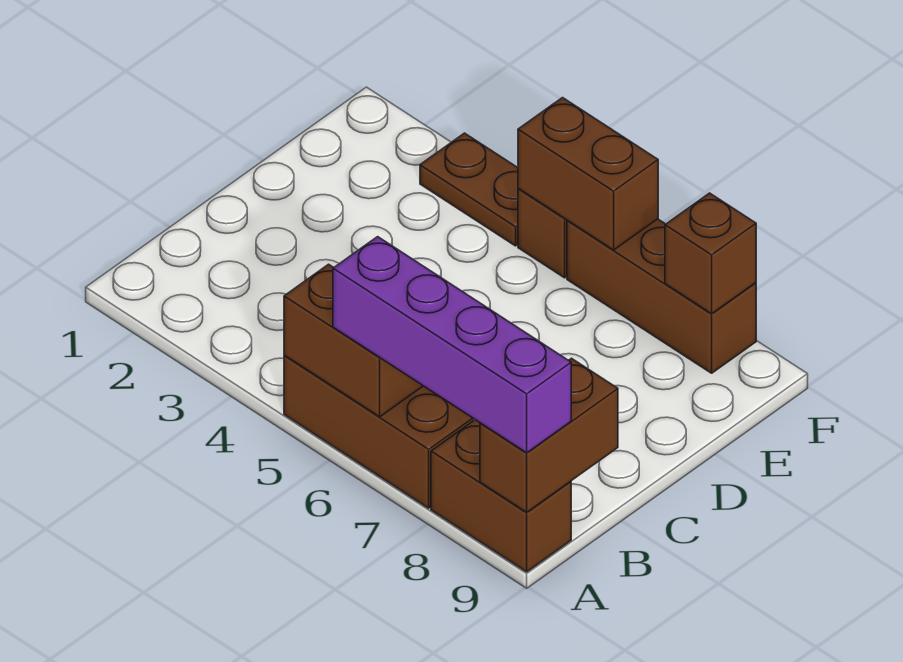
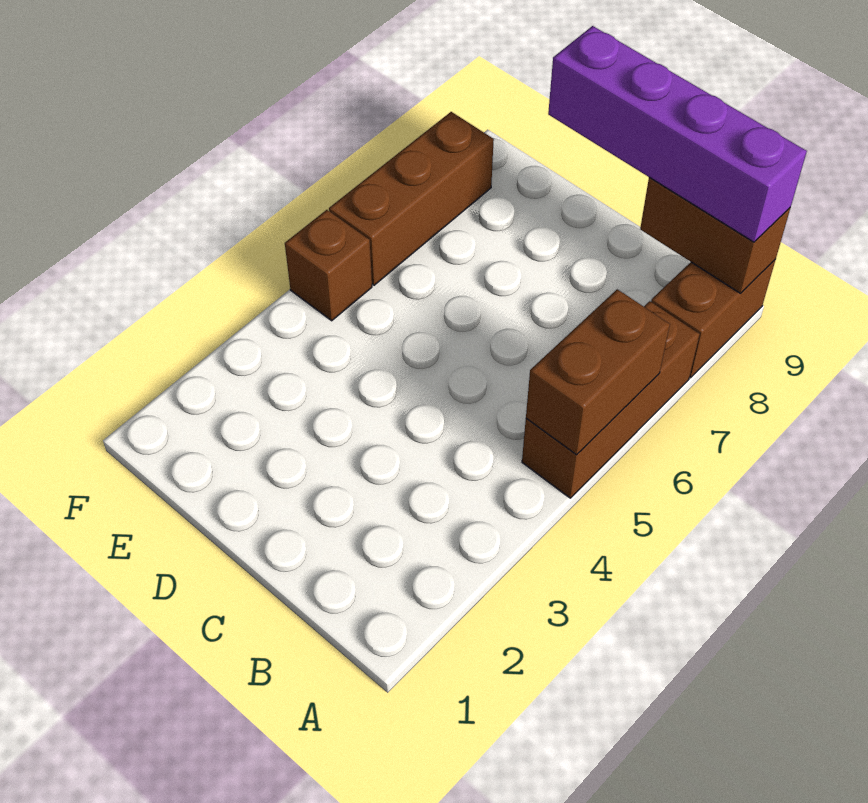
purple brick A6:A9 level 3 -> purple brick A9:D9 level 3
brown plate F3:F4 level 1 -> none
brown brick F5:F6 level 2 -> none
brown brick F8 level 2 -> none

